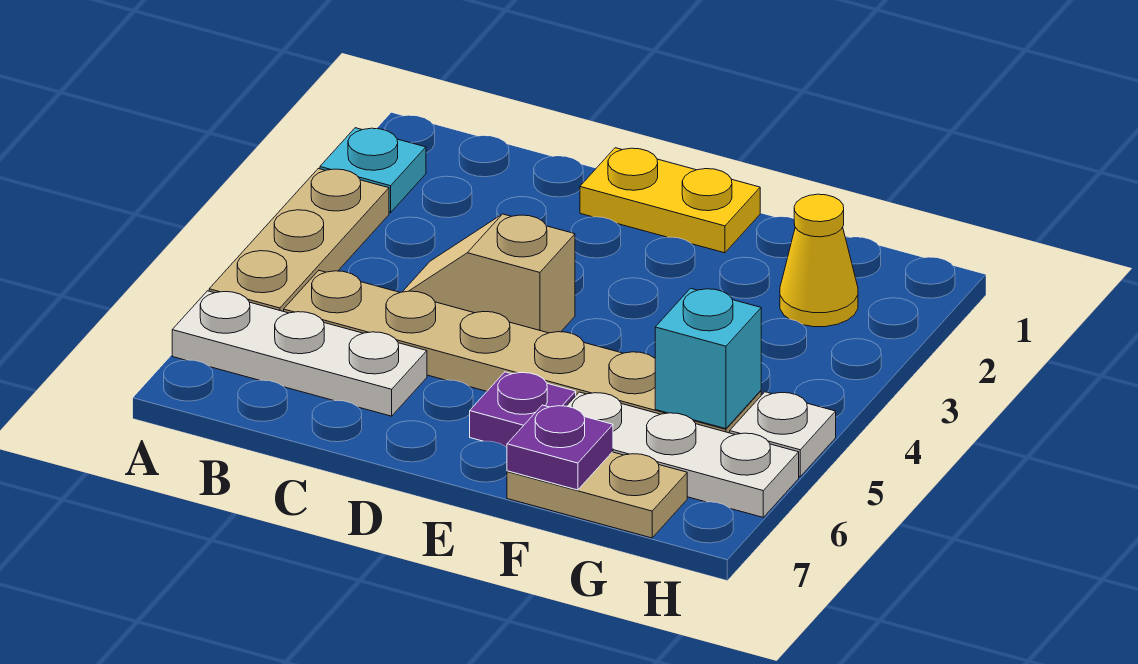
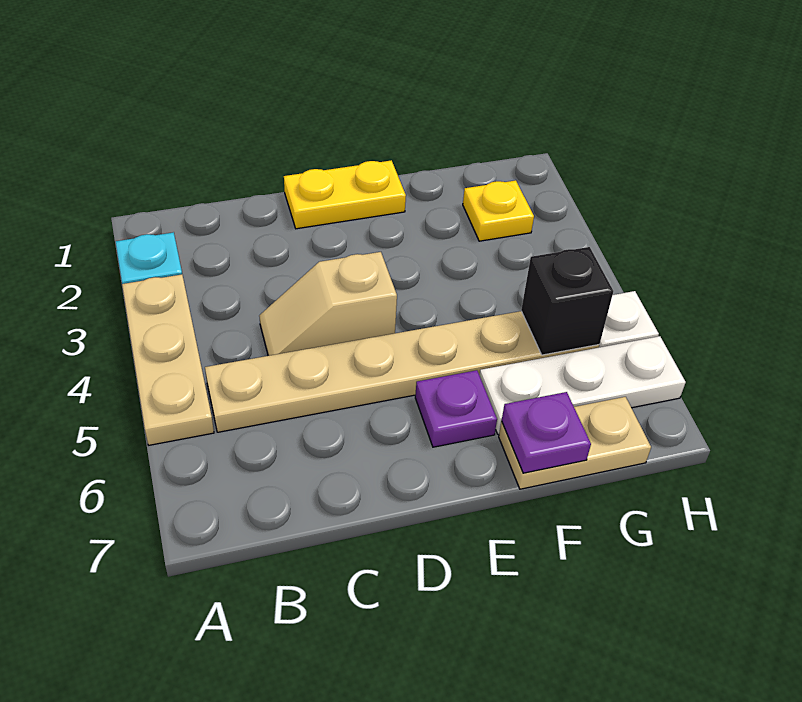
white plate A6:C6 level 1 -> none
yellow cone G2 level 1 -> yellow plate G2 level 1
cyan brick G5 level 2 -> black brick G5 level 2

